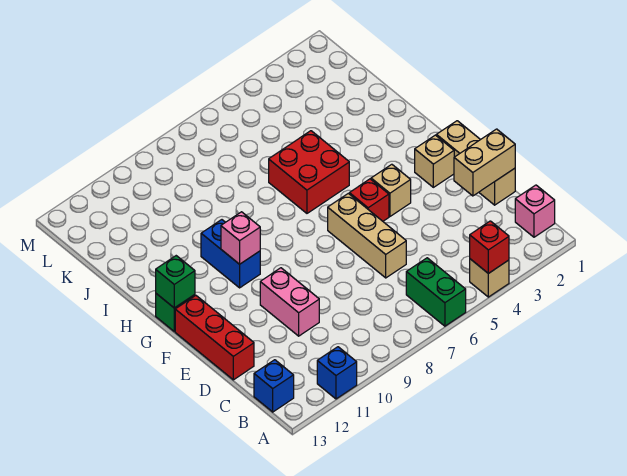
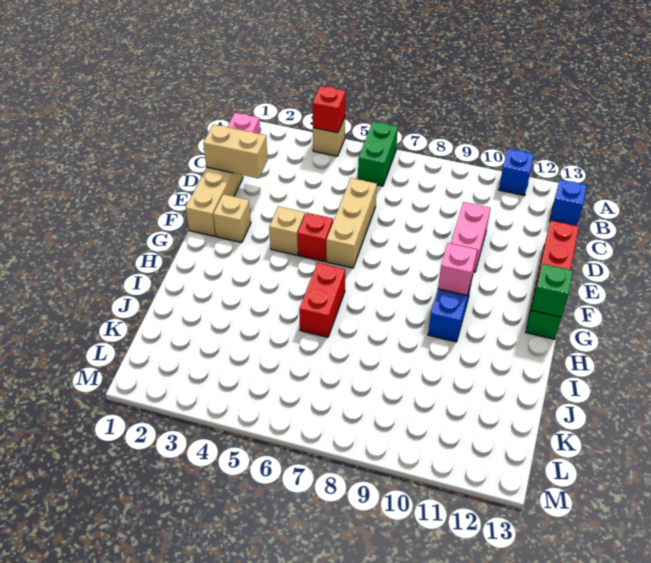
red brick H5:I6 level 1 -> red brick H6:I6 level 1

